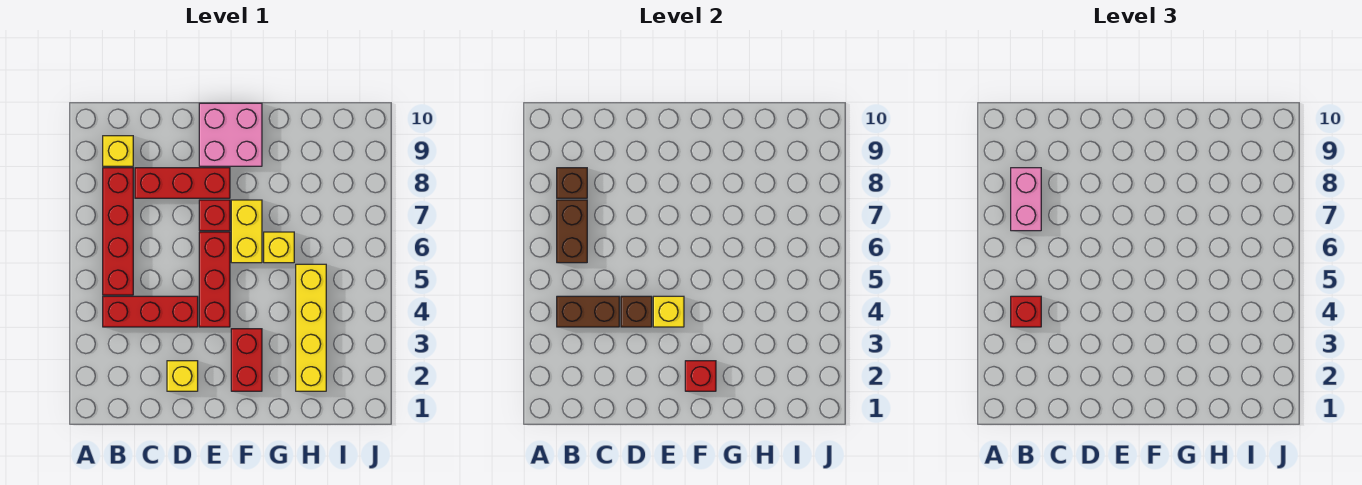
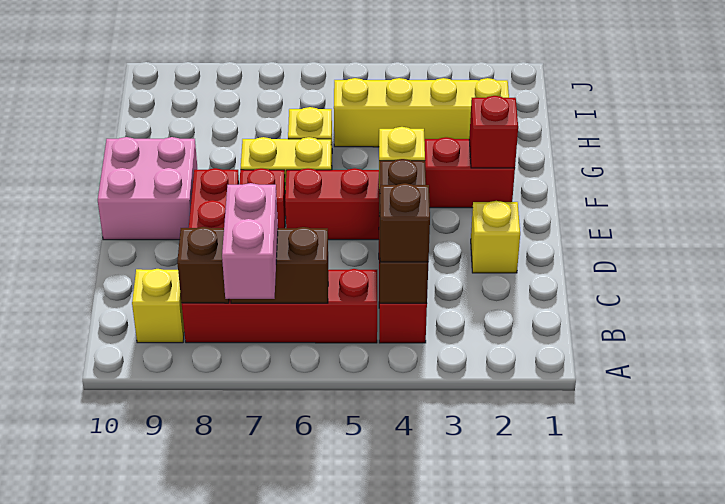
red brick B4 level 3 -> brown brick B4 level 3
pink brick B7:B8 level 3 -> pink brick A7:B7 level 3

